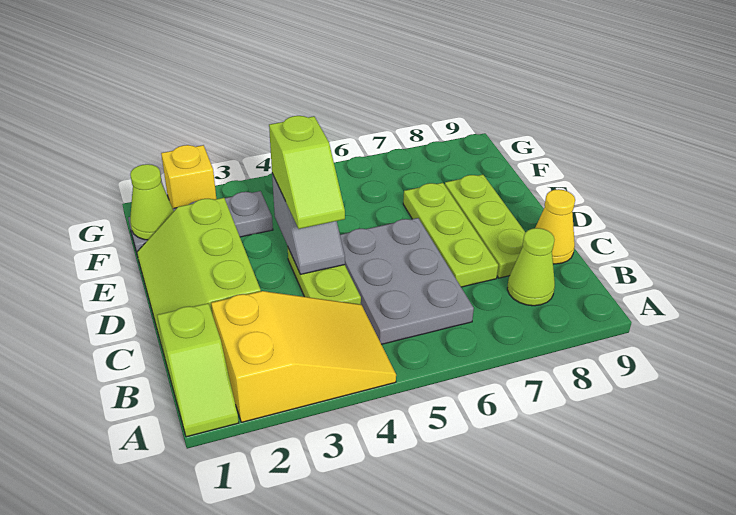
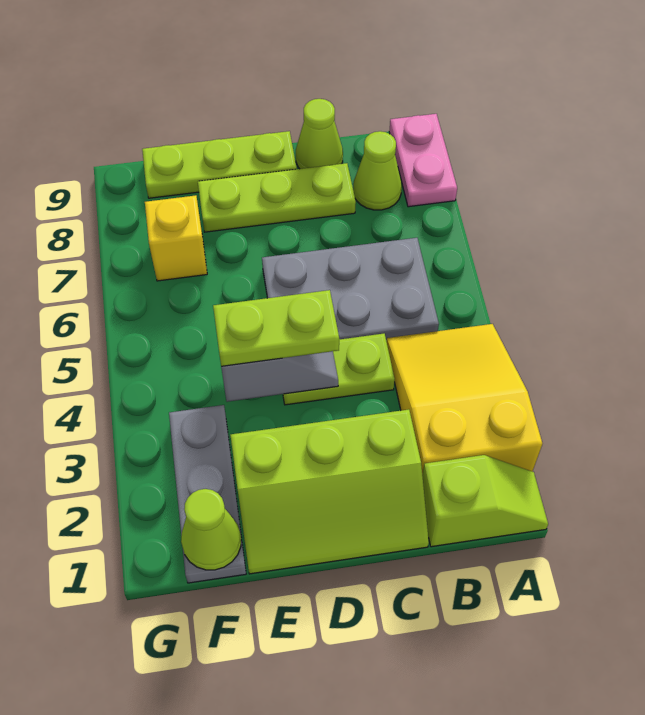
none -> pink plate A8:A9 level 1
lime plate C7:E7 level 1 -> lime plate D9:F9 level 1
yellow cone C9 level 1 -> lime cone C9 level 1
lime slope D4:E4 level 3 top E -> lime plate D4:E4 level 3
yellow brick G2 level 1 -> yellow brick F7 level 1

